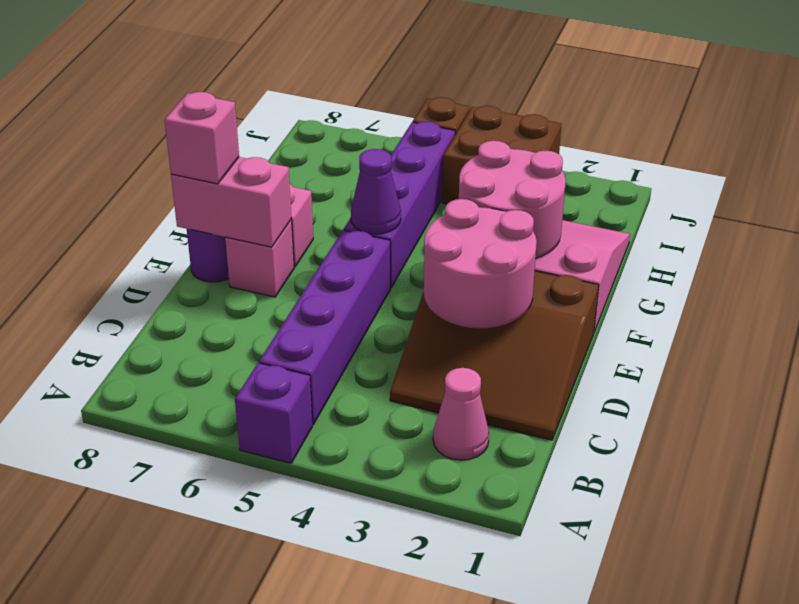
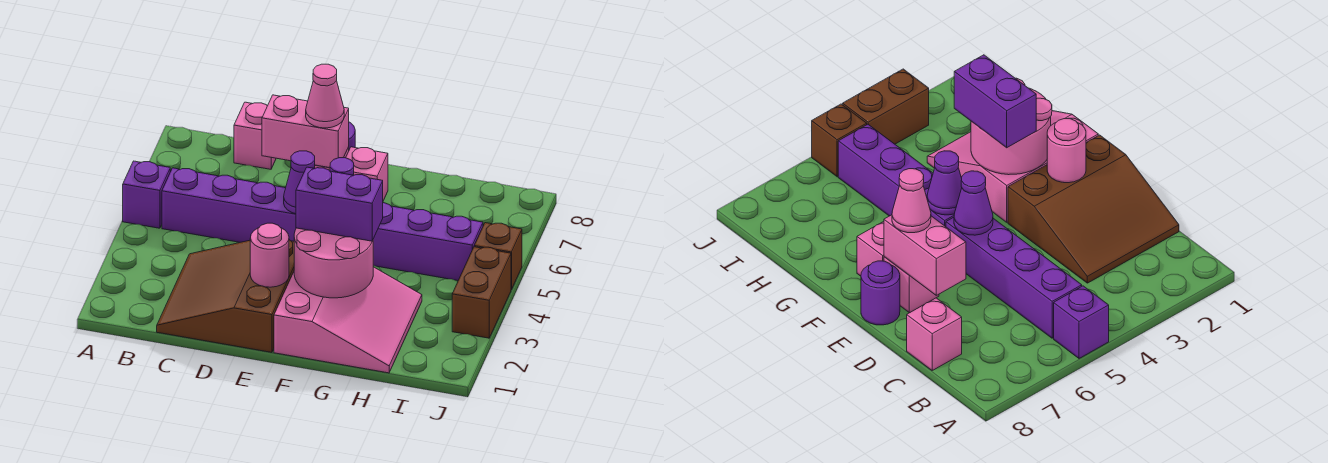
pink cone B2 level 1 -> pink cone E7 level 3
pink round brick D2:E3 level 2 -> pink round brick E2 level 2
none -> purple cone E5 level 2
pink brick E7:E8 level 2 -> pink brick D7:E7 level 2
pink brick E8 level 3 -> pink brick C8 level 1
none -> purple brick F3:G3 level 3
brown brick I3:J4 level 1 -> brown brick J3:J4 level 1

